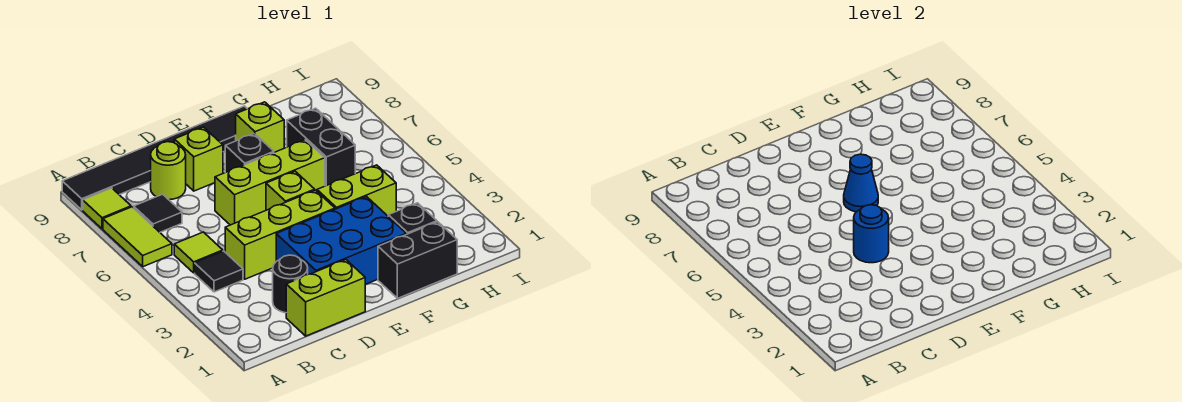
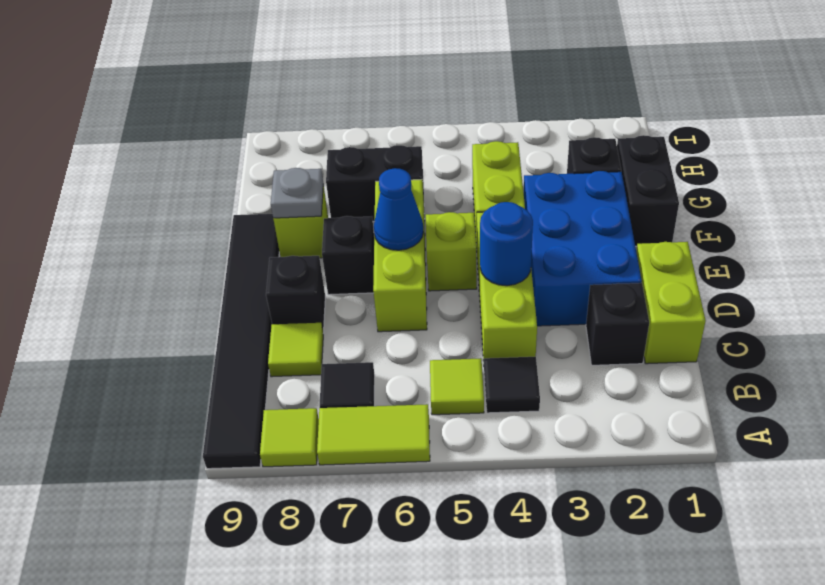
black round brick C2 level 1 -> black brick C2 level 1
lime round brick C8 level 1 -> lime tile C8 level 1
lime brick D8 level 1 -> black brick D8 level 1
none -> grey plate F8 level 2

